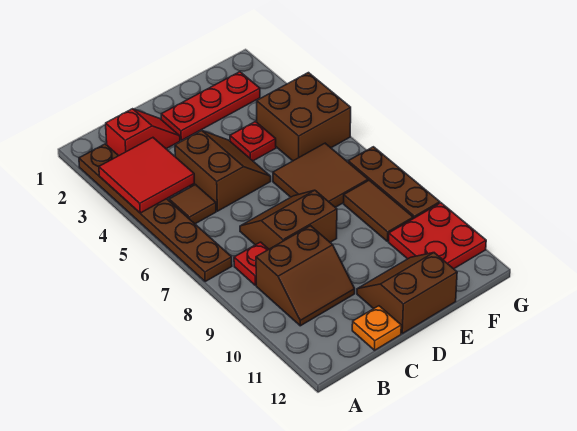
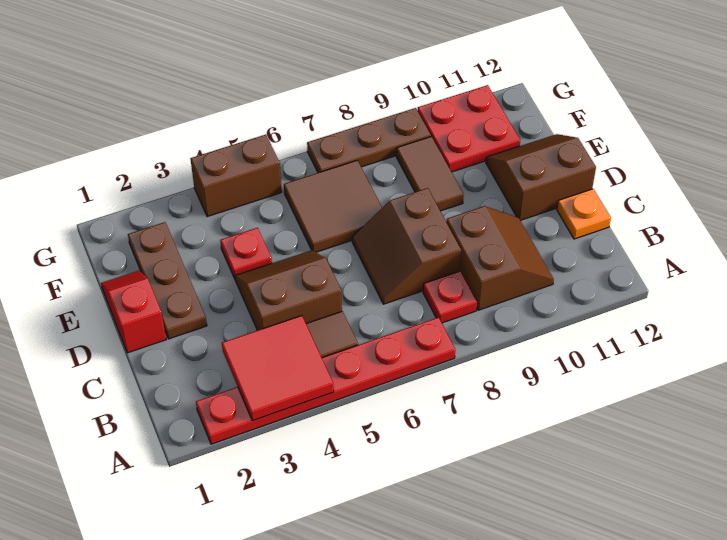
brown plate A2:A7 level 1 -> red plate A2:A7 level 1
red slope B2:C2 level 1 top B -> red slope D1:E1 level 1 top D
red plate D2:F2 level 1 -> brown plate D2:F2 level 1
brown slope D11:E12 level 1 top 12 -> brown slope D11:E12 level 1 top D
brown brick F4:G5 level 1 -> brown brick G4:G5 level 1
brown tile F8:F9 level 1 -> brown tile E9:F9 level 1

